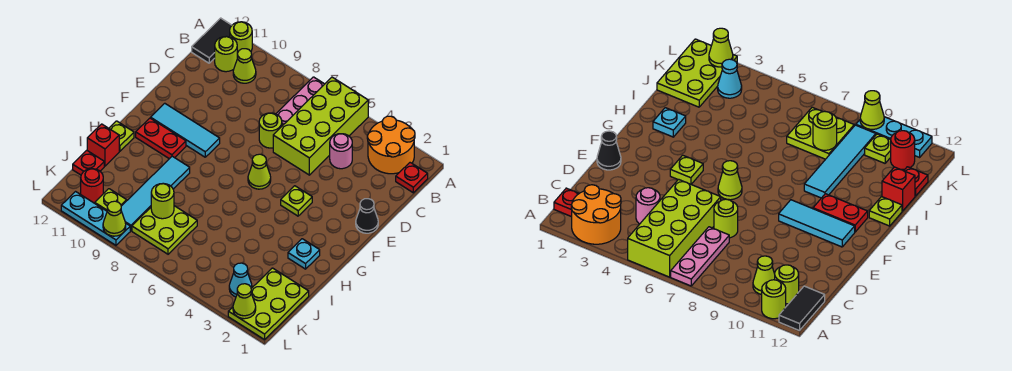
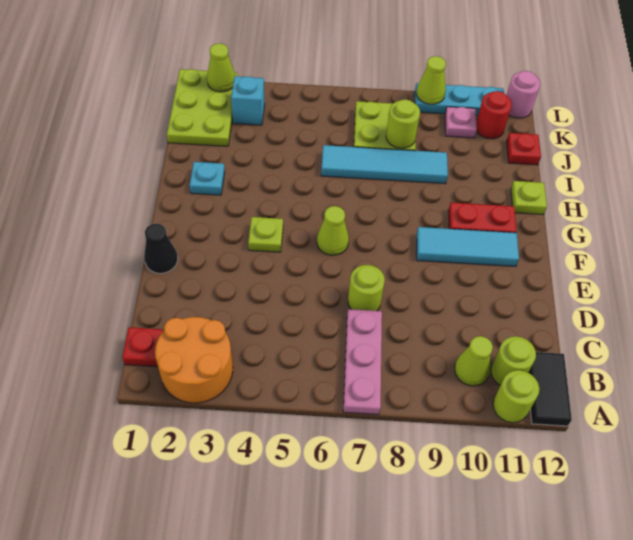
lime brick A5:D6 level 1 -> none
pink round brick C4 level 1 -> pink round brick L12 level 1
cyan tile H9:K9 level 1 -> cyan tile I6:I9 level 1
red brick I12 level 1 -> none
cyan cone K3 level 1 -> cyan brick K3 level 1
lime plate K10 level 1 -> pink plate K10 level 1

